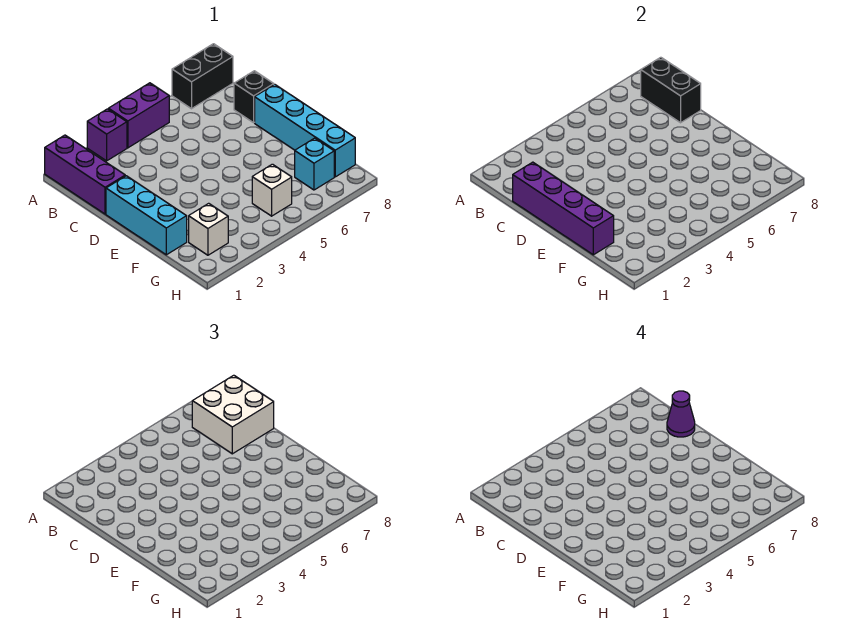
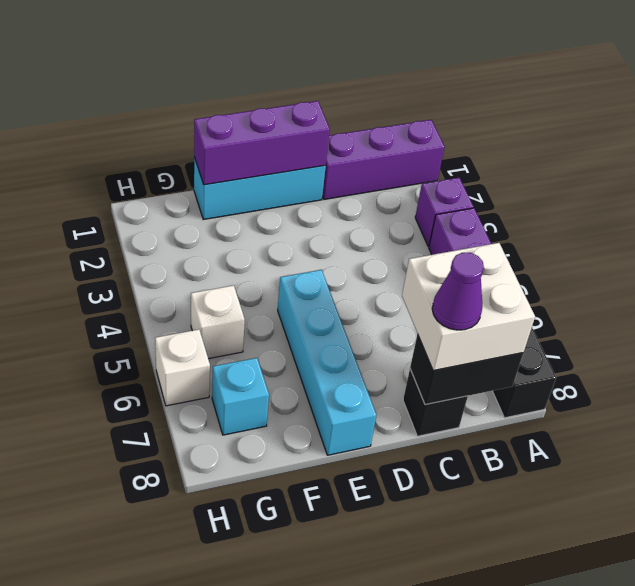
purple brick C1:F1 level 2 -> purple brick D1:F1 level 2
cyan brick D8:G8 level 1 -> cyan brick E5:E8 level 1
white brick G2 level 1 -> white brick H6 level 1

